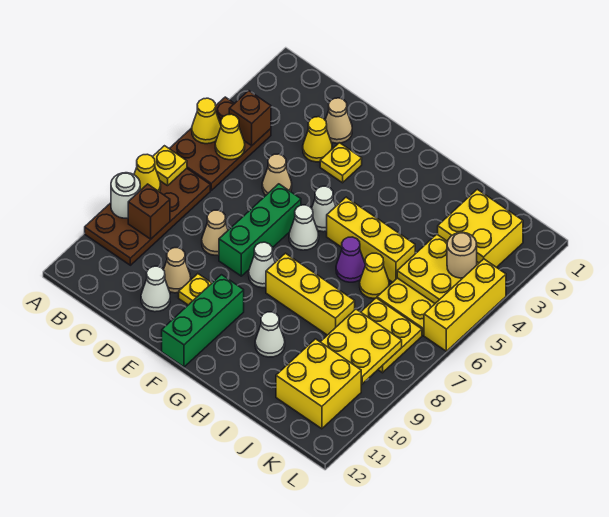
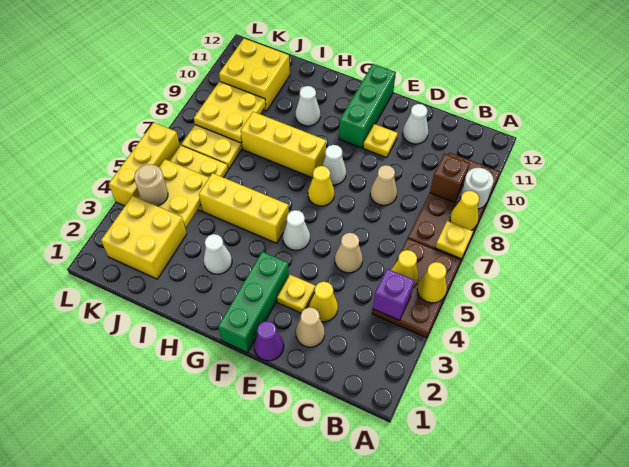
brown brick B4 level 2 -> purple brick B4 level 2
tan cone D10 level 1 -> none
green brick E6:E8 level 1 -> green brick F1:F3 level 1
white cone F6 level 1 -> white cone H3 level 1
purple cone H6 level 1 -> purple cone E1 level 1
yellow cone I6 level 1 -> yellow cone F7 level 1

